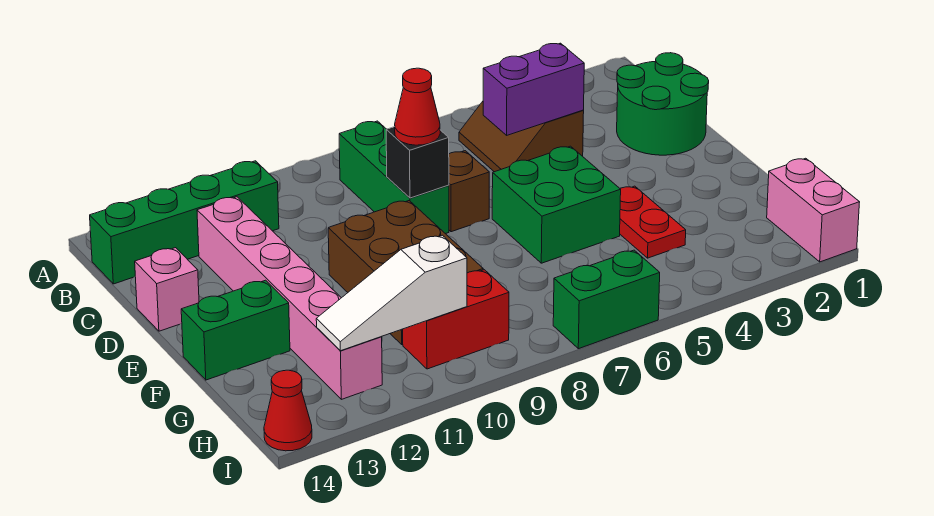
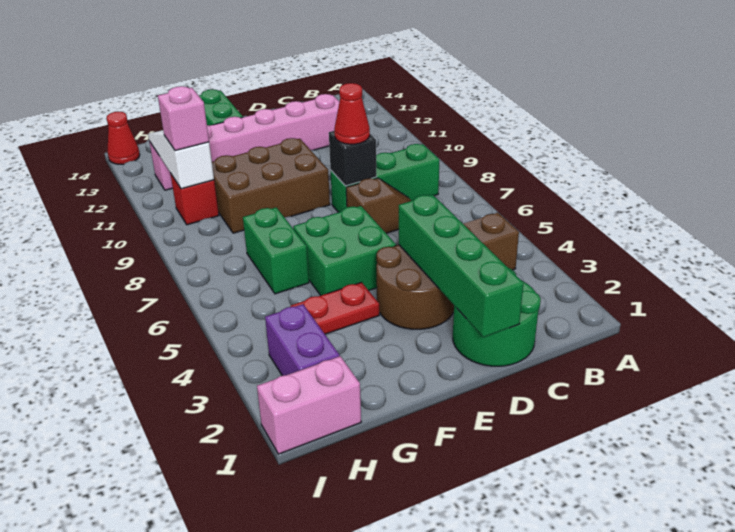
green brick B11:B14 level 1 -> green brick D1:D4 level 2
purple brick C4:C5 level 2 -> purple brick H2:H3 level 1
none -> brown round brick D3:E4 level 1
pink brick D14 level 1 -> pink brick H10 level 3
red brick H9:H10 level 1 -> red brick H10 level 1
green brick I6:I7 level 1 -> green brick G6:G7 level 1

